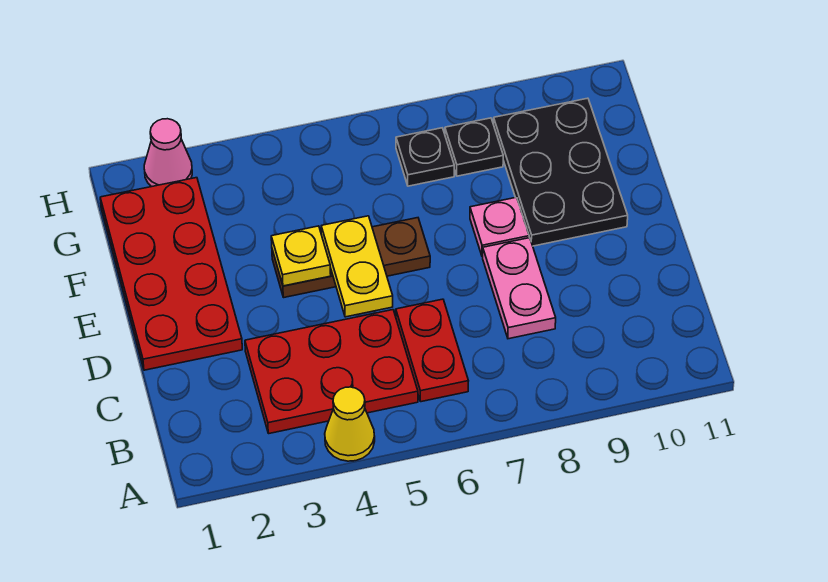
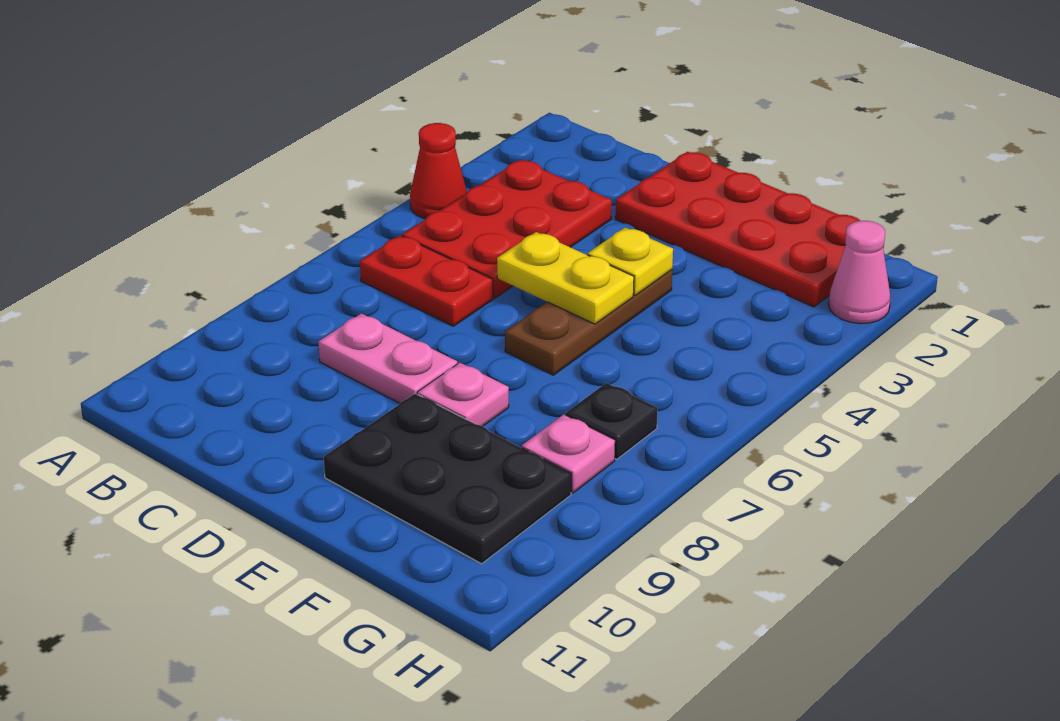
yellow cone A4 level 1 -> red cone A4 level 1
black plate G8 level 1 -> pink plate G8 level 1

